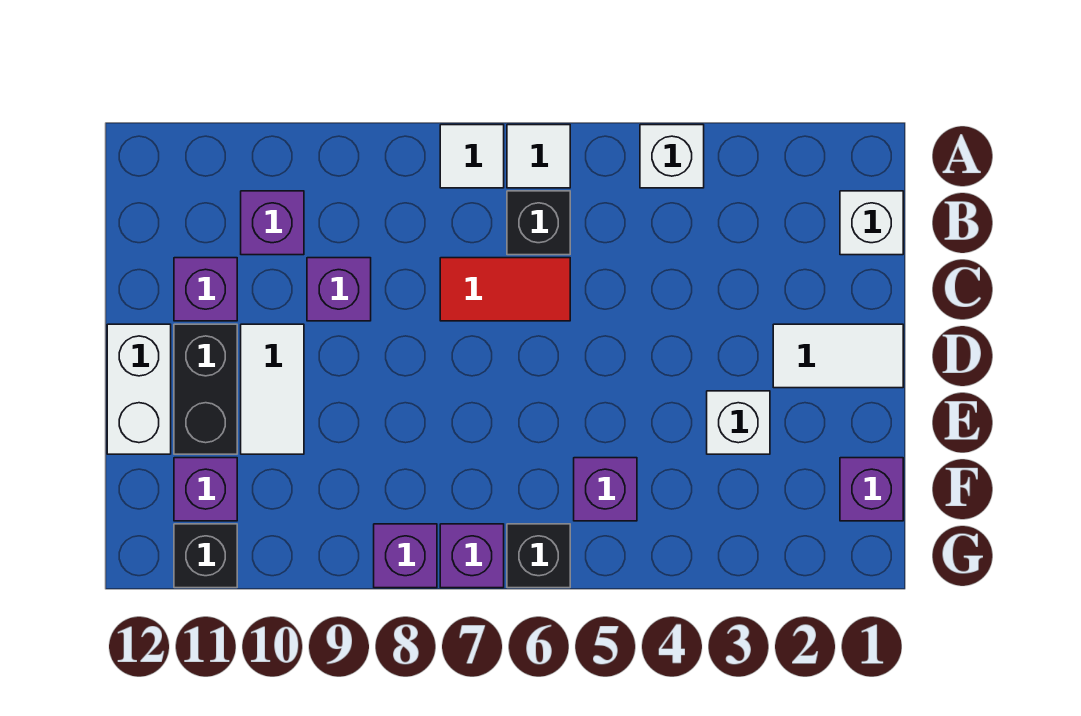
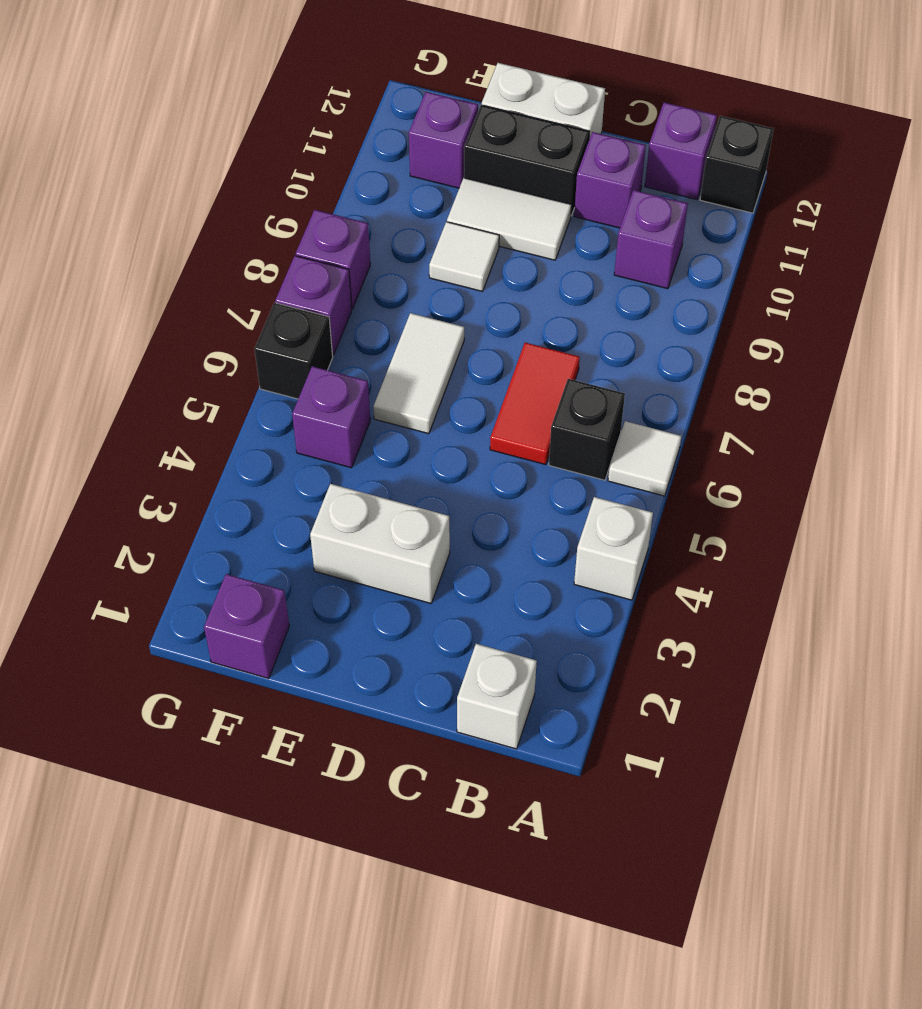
white tile A7 level 1 -> white tile E9 level 1
purple brick C9 level 1 -> purple brick B12 level 1
white tile D1:D2 level 1 -> white tile E6:E7 level 1
white brick E3 level 1 -> white brick D3:E3 level 1
black brick G11 level 1 -> black brick A12 level 1

